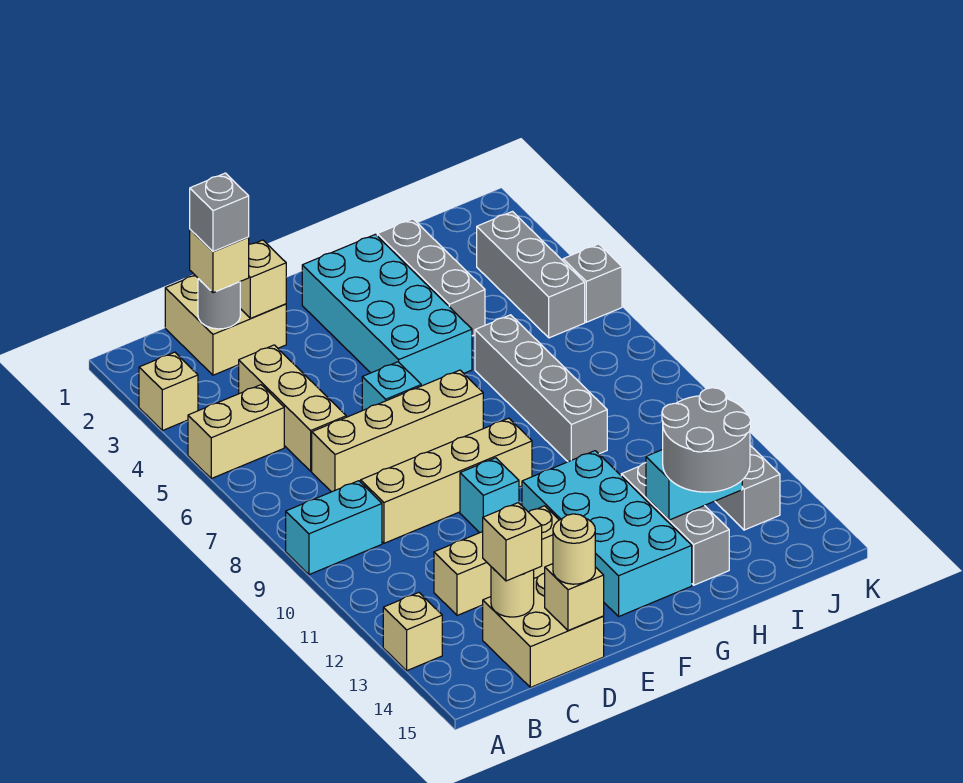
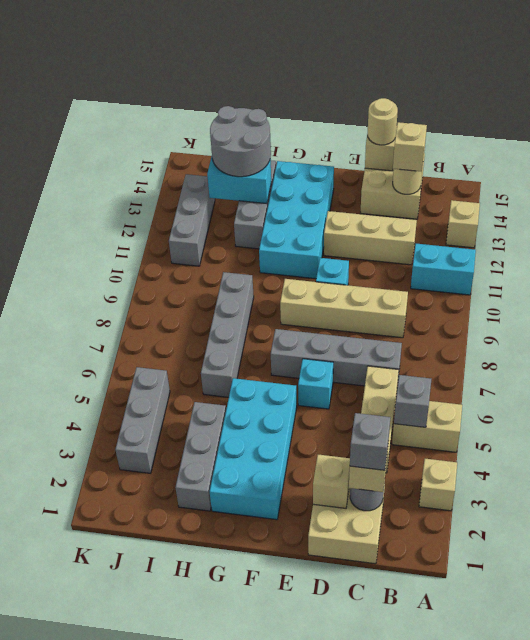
cyan brick A9:B9 level 1 -> cyan brick A11:B11 level 1
tan brick C7:F7 level 1 -> grey brick C7:F7 level 1
grey brick K5 level 1 -> grey brick B5 level 2

